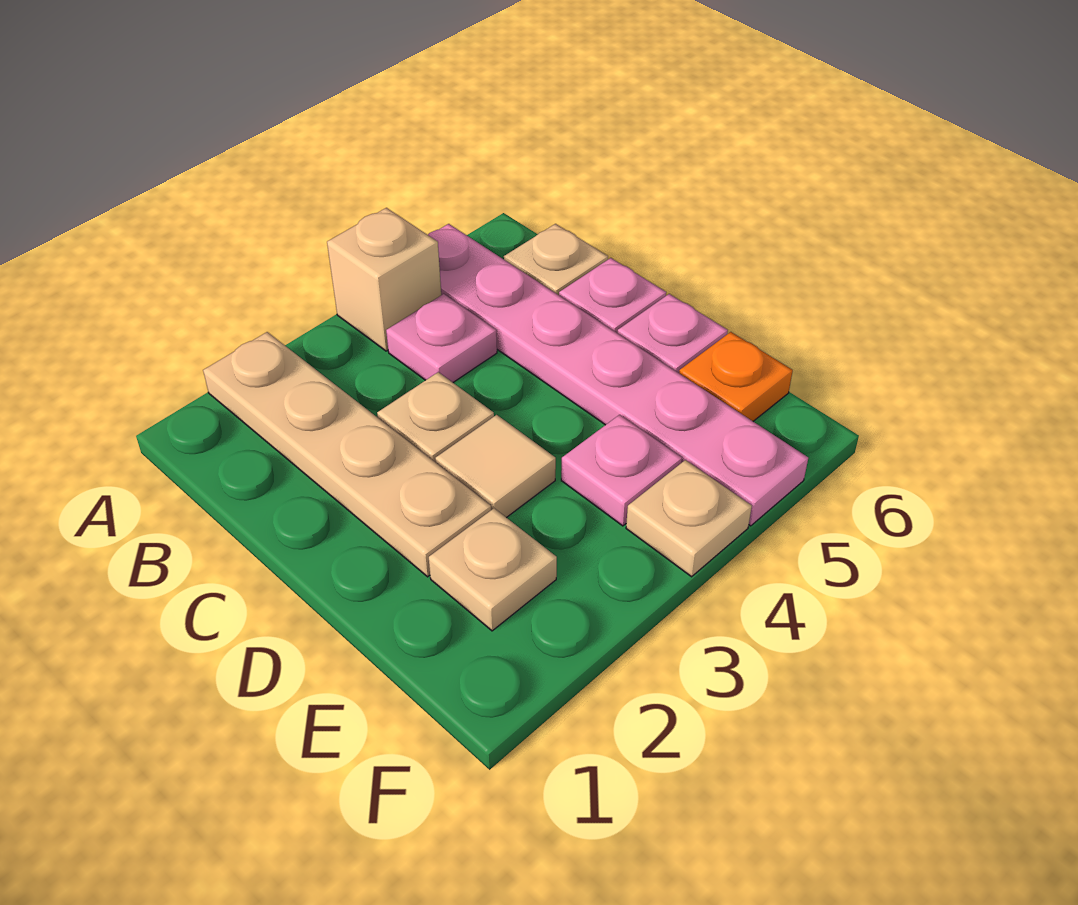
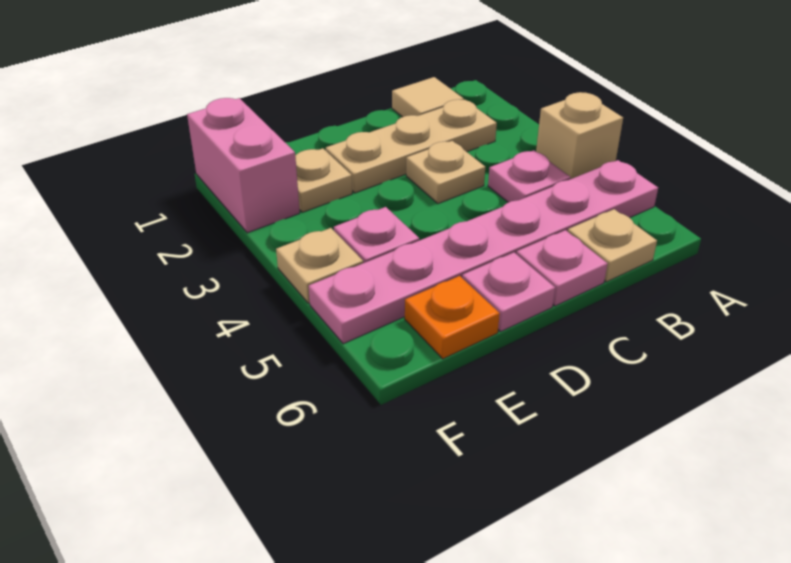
tan plate A2:D2 level 1 -> tan plate B2:D2 level 1
tan tile D3 level 1 -> tan tile B1 level 1
none -> pink brick F1:F2 level 1

